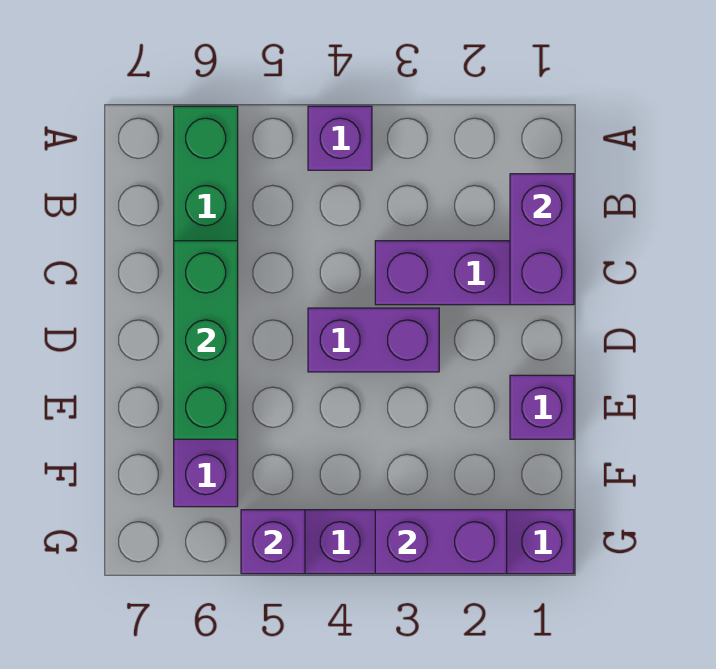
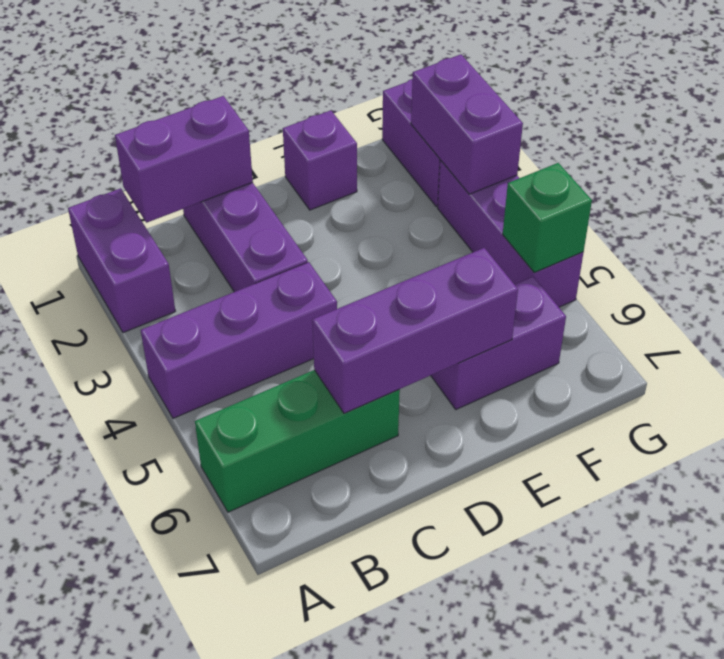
purple brick A4 level 1 -> purple brick A4:C4 level 1
green brick C6:E6 level 2 -> purple brick C6:E6 level 2
purple brick D3:D4 level 1 -> purple brick A1:A2 level 1
purple brick G5 level 2 -> green brick G5 level 2

